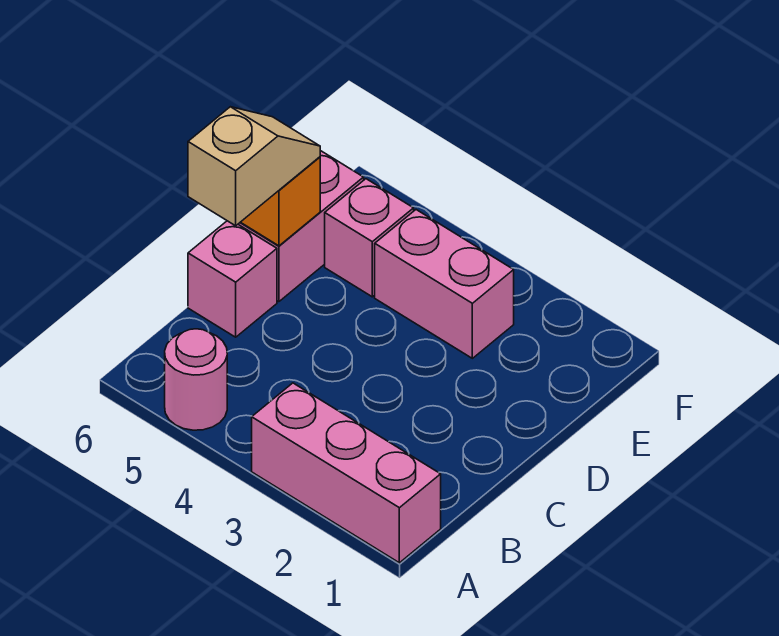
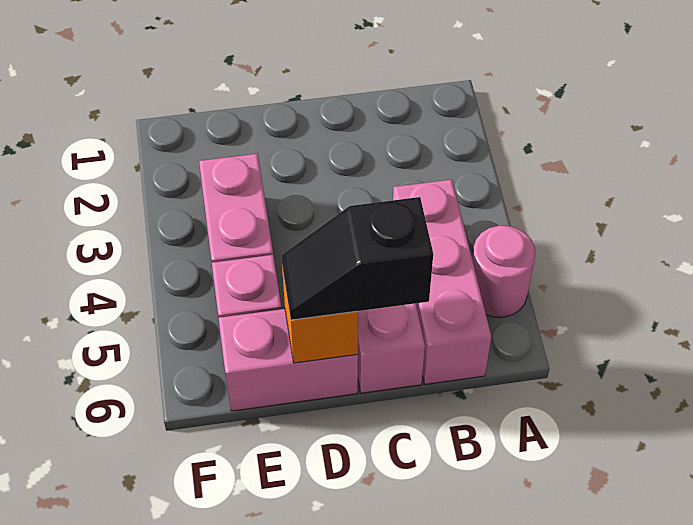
pink brick A1:A3 level 1 -> pink brick B4:B6 level 1
tan slope C6:D6 level 3 top C -> black slope C6:D6 level 3 top C

